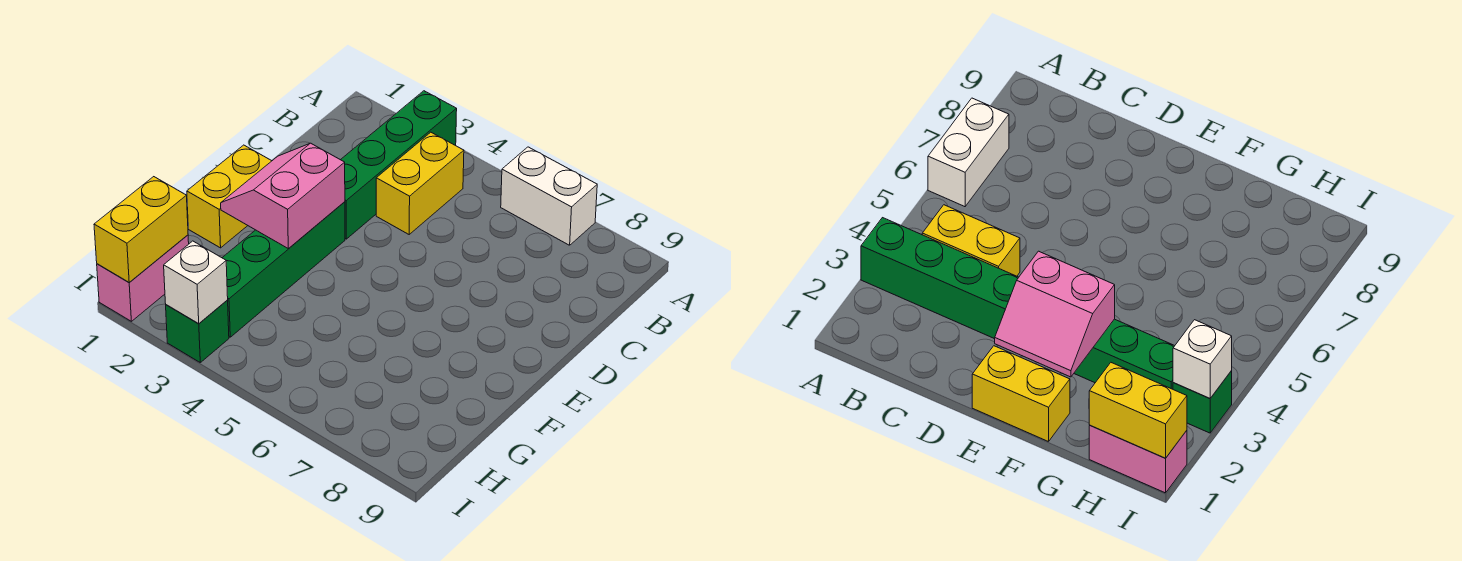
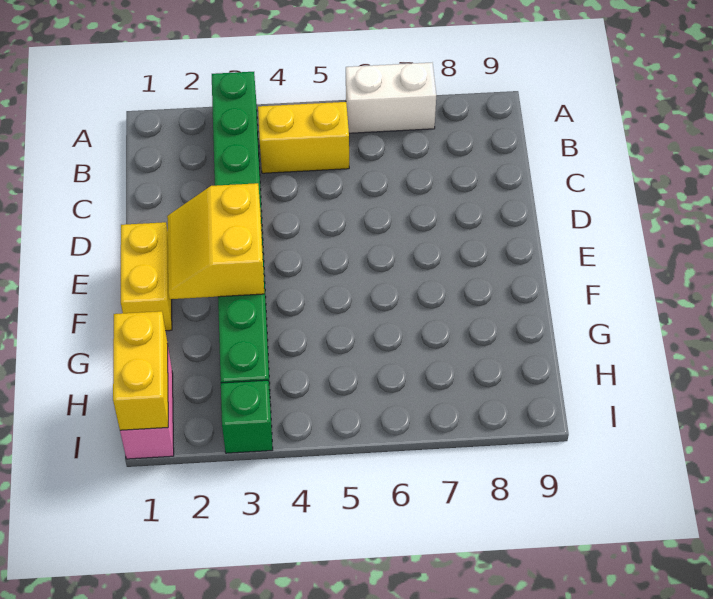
yellow brick B4:C4 level 1 -> yellow brick B4:B5 level 1
pink slope E2:F3 level 2 top 3 -> yellow slope E2:F3 level 2 top 3
white brick I3 level 2 -> none

